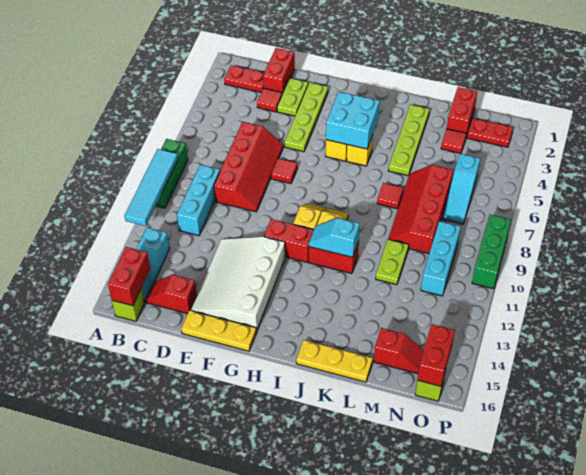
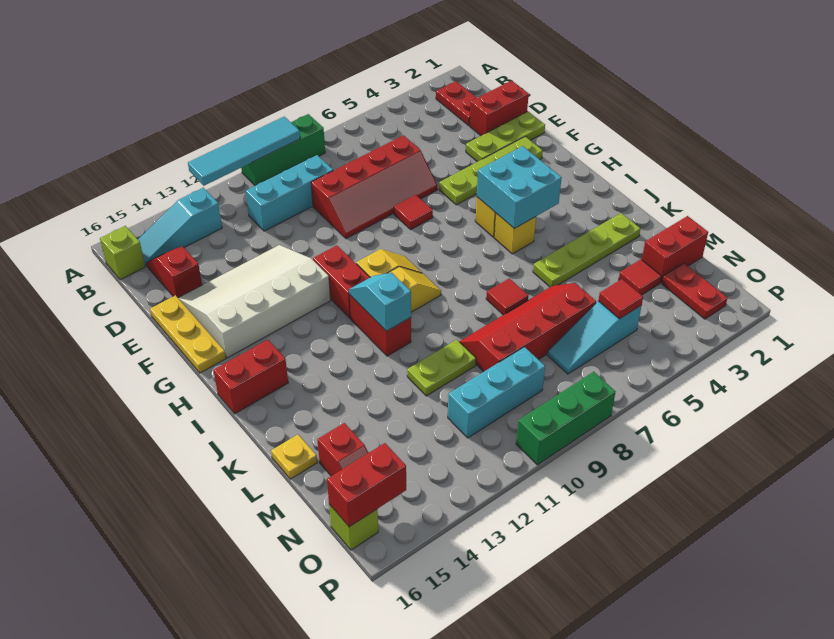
red brick B15:B16 level 2 -> red brick I15:I16 level 1
red tile D3 level 1 -> red tile N5 level 2
lime plate E2:E3 level 1 -> lime plate E1:E3 level 1
yellow plate J16:L16 level 1 -> yellow plate L16 level 1

